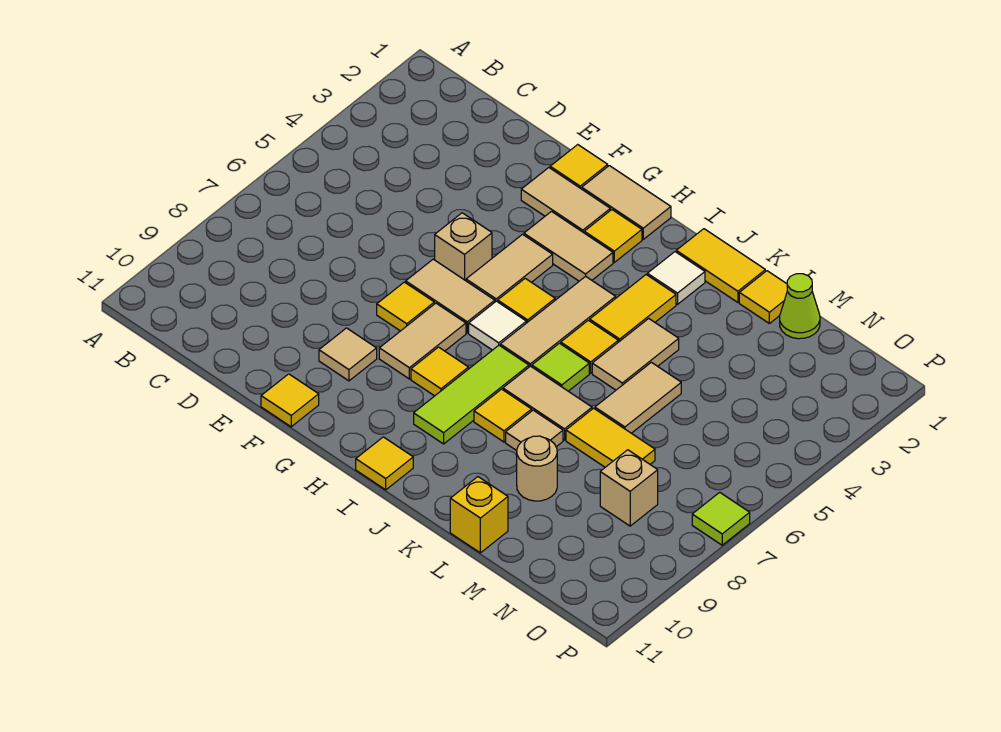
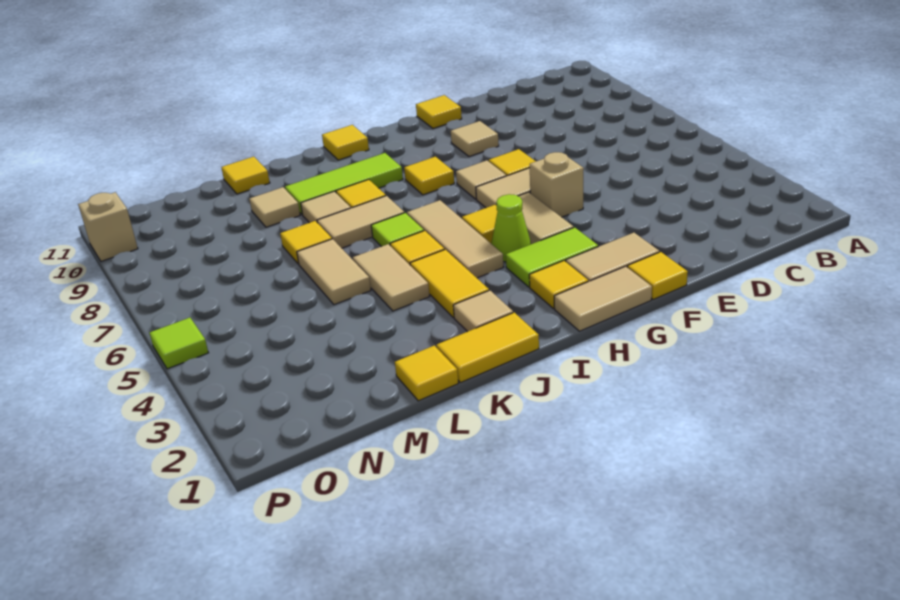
tan tile G3:H3 level 1 -> lime tile G3:H3 level 1
tan tile G7:G8 level 1 -> tan tile G7 level 1
white tile H6 level 1 -> none
lime tile I7:I9 level 1 -> lime tile I9:K9 level 1
white tile J2 level 1 -> tan tile J2 level 1
yellow tile L7:M7 level 1 -> yellow tile L7 level 1
tan round brick L9 level 1 -> tan tile L9 level 1
yellow brick L11 level 1 -> yellow tile L11 level 1
lime cone M1 level 1 -> lime cone H4 level 1
tan brick N8 level 1 -> tan brick P10 level 1
lime tile P7 level 1 -> lime tile P5 level 1

